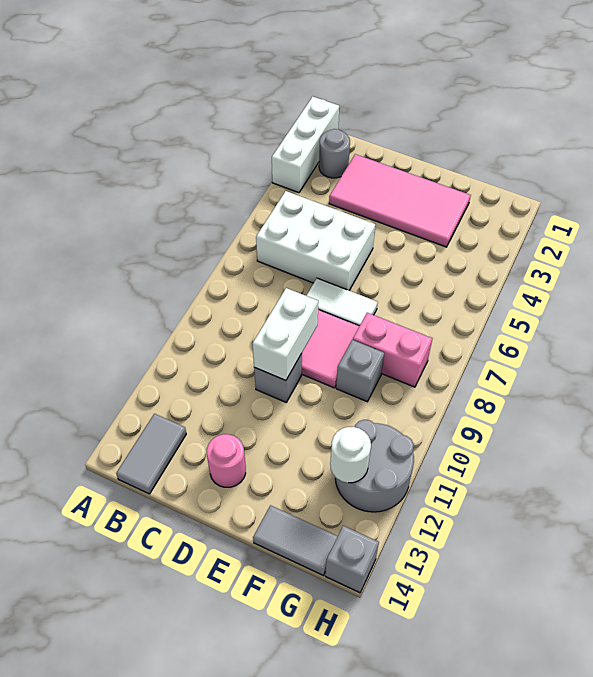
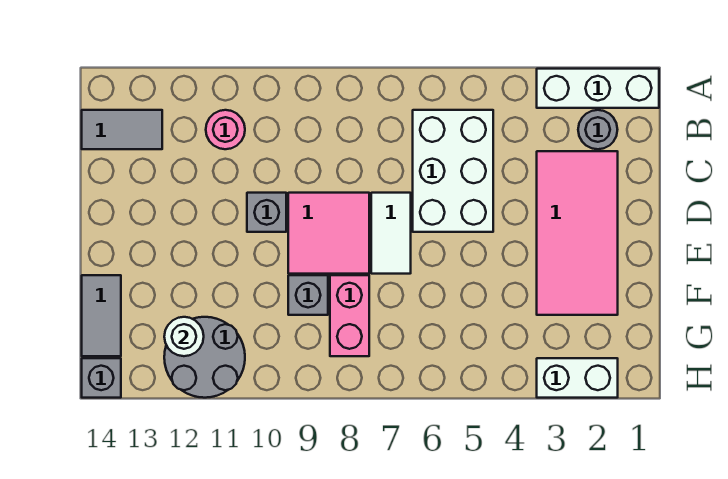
white brick D9:D10 level 2 -> white brick H2:H3 level 1
pink round brick D13 level 1 -> pink round brick B11 level 1

